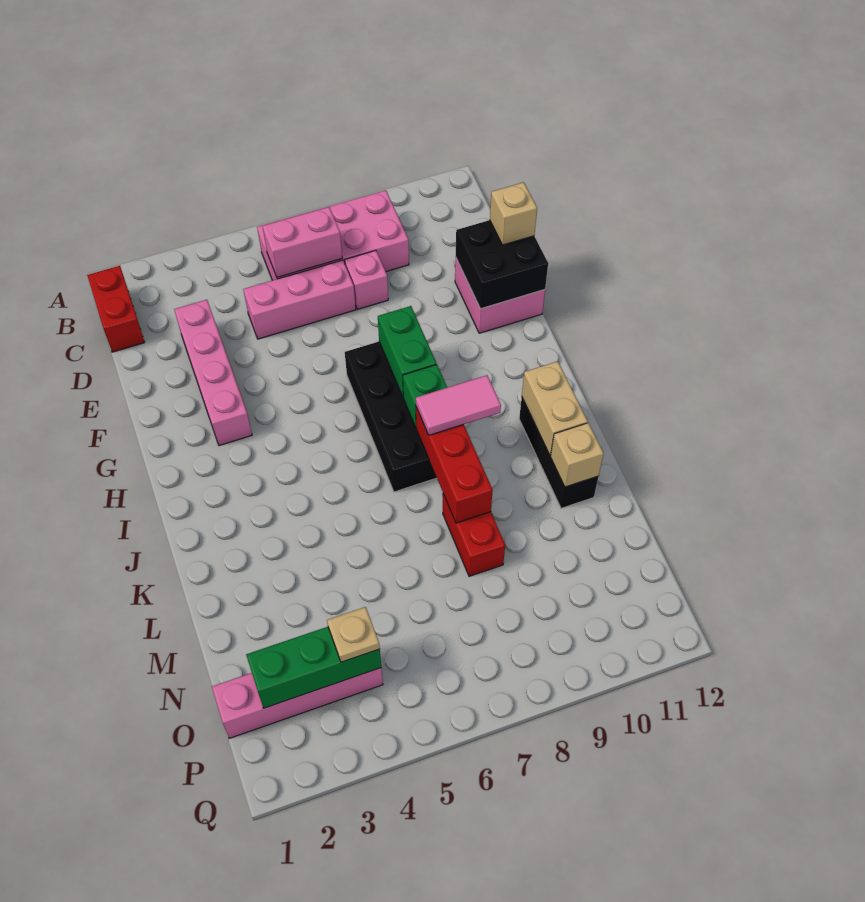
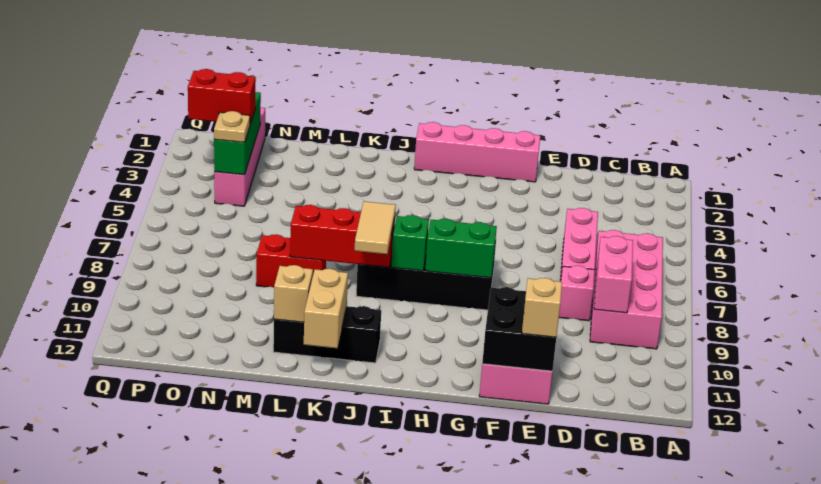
red brick B1:C1 level 1 -> red brick O3:P3 level 3
pink brick C6:C7 level 2 -> pink brick C8:C9 level 2
pink brick D3:G3 level 1 -> pink brick F1:I1 level 1
pink tile J8:J9 level 3 -> tan tile J8:J9 level 3
tan brick J11:K11 level 2 -> tan brick K11:K12 level 2

